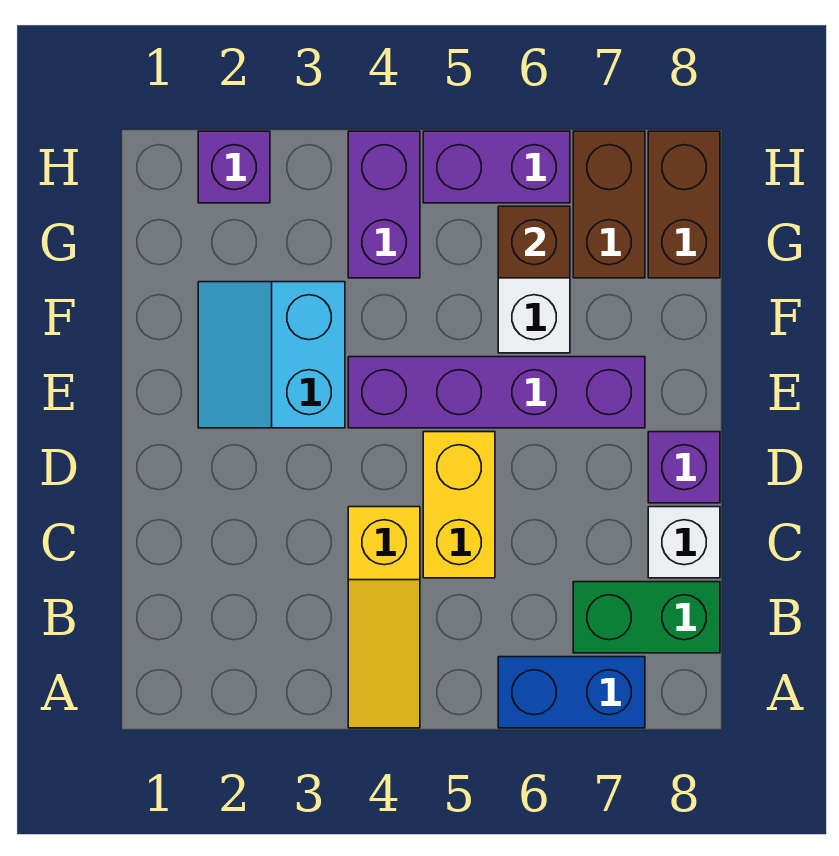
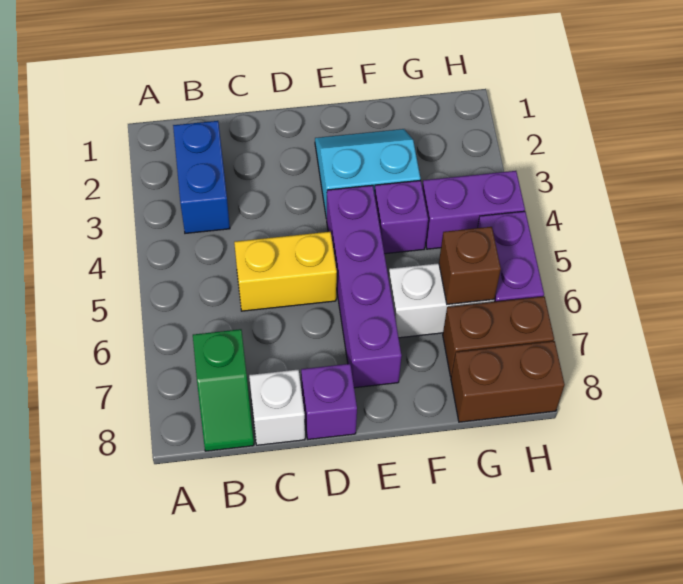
yellow slope A4:C4 level 1 top C -> none
blue brick A6:A7 level 1 -> blue brick B2:B3 level 1
green brick B7:B8 level 1 -> green slope B7:B8 level 1 top 7
purple brick H2 level 1 -> purple brick F4 level 1

